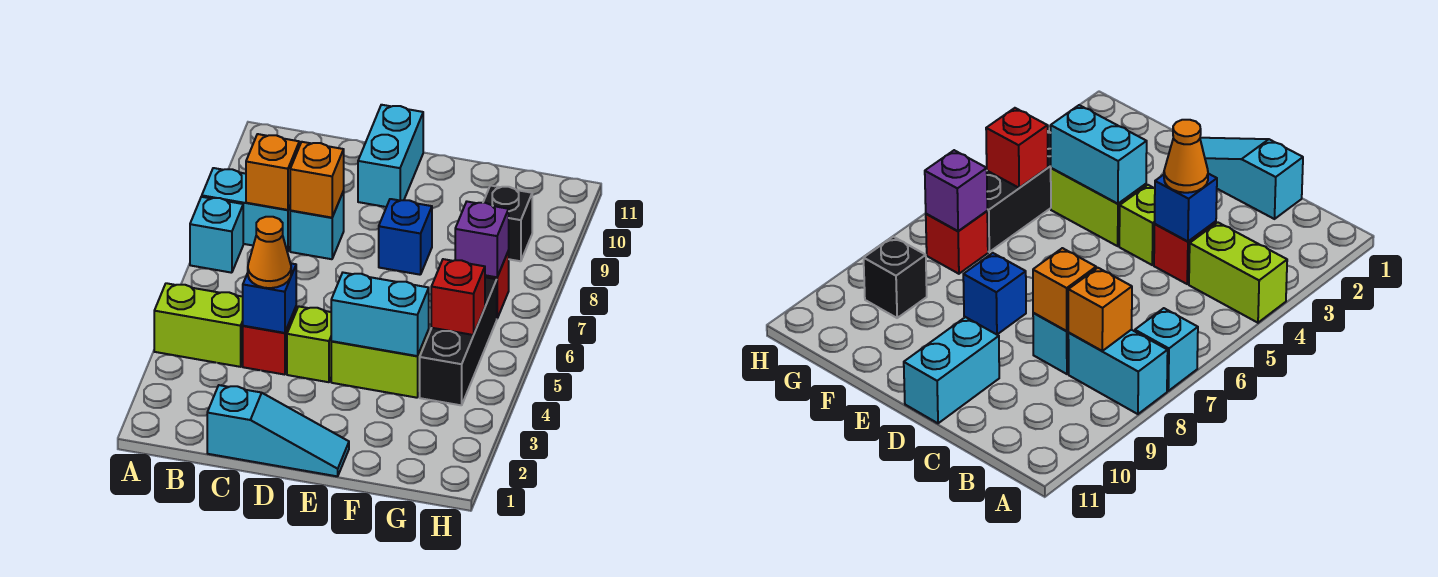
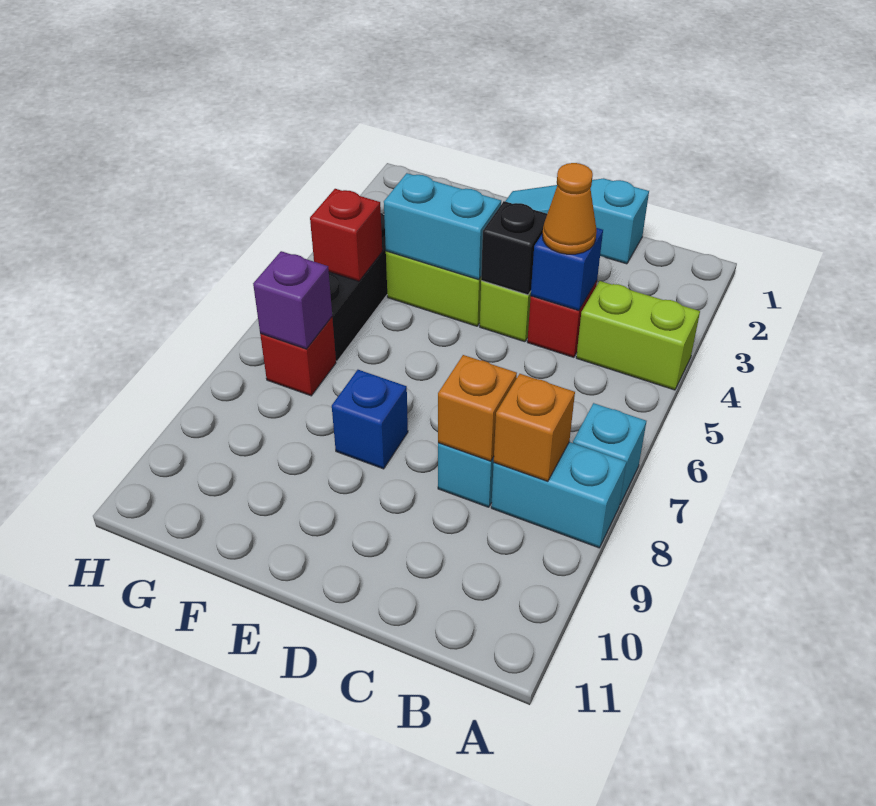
cyan brick D10:D11 level 1 -> none
black brick G9 level 1 -> black brick D4 level 2

